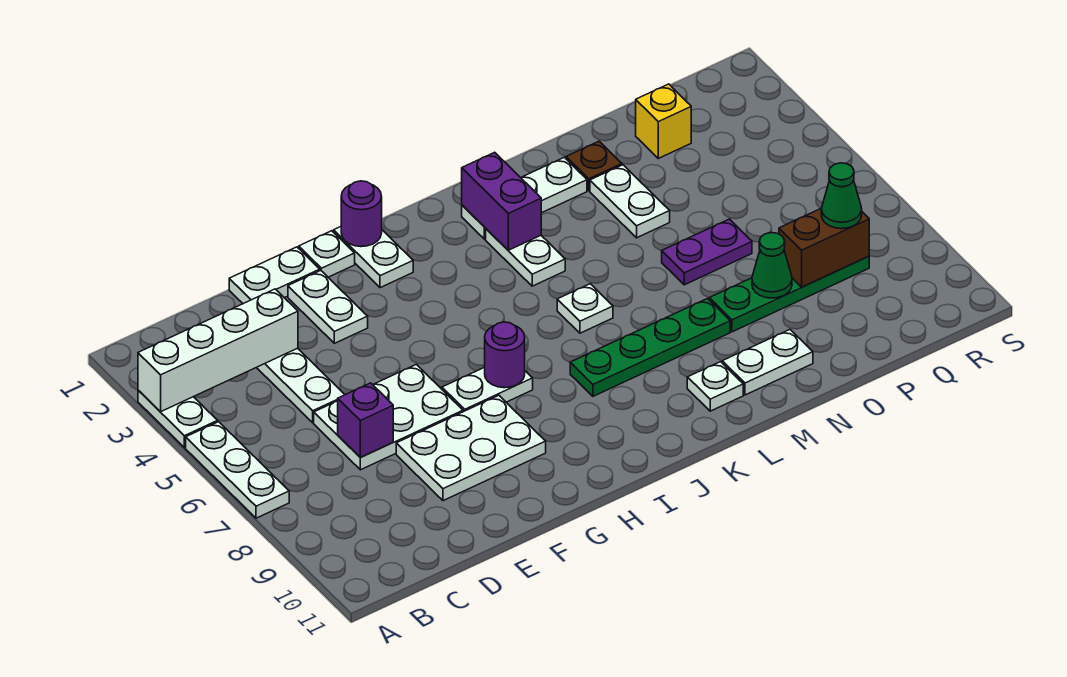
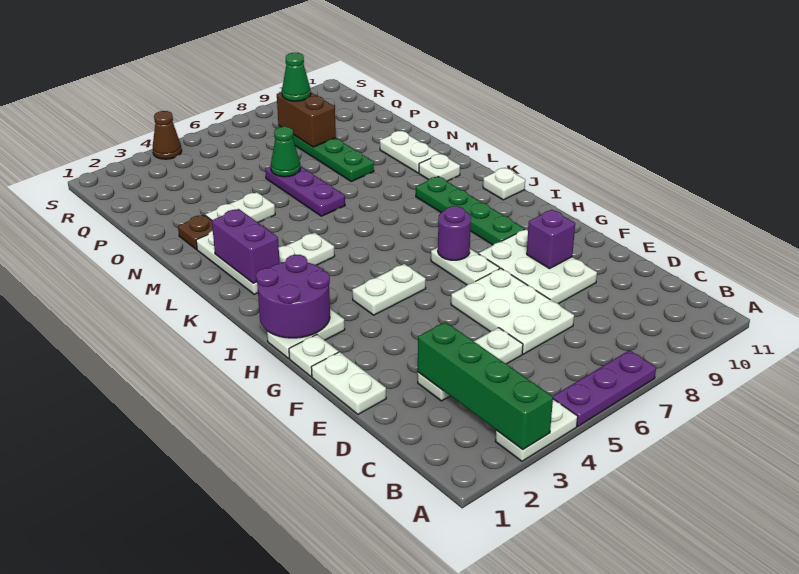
white brick A3:D3 level 2 -> green brick A3:D3 level 2
white plate A5:A7 level 1 -> purple plate A5:A7 level 1
purple brick D7 level 2 -> purple brick F9 level 2
white plate F2:F3 level 1 -> white plate H4:H5 level 1
purple round brick H1 level 2 -> purple round brick H1:I2 level 2
green plate J8:M8 level 1 -> green plate H9:K9 level 1
purple brick K2:K3 level 2 -> purple brick K2:L2 level 2
white plate K6 level 1 -> white plate J11 level 1
purple plate N6:O6 level 1 -> purple plate M6:O6 level 1
green cone O8 level 2 -> green cone O6 level 2
yellow brick P2 level 1 -> none
none -> brown cone S4 level 1

